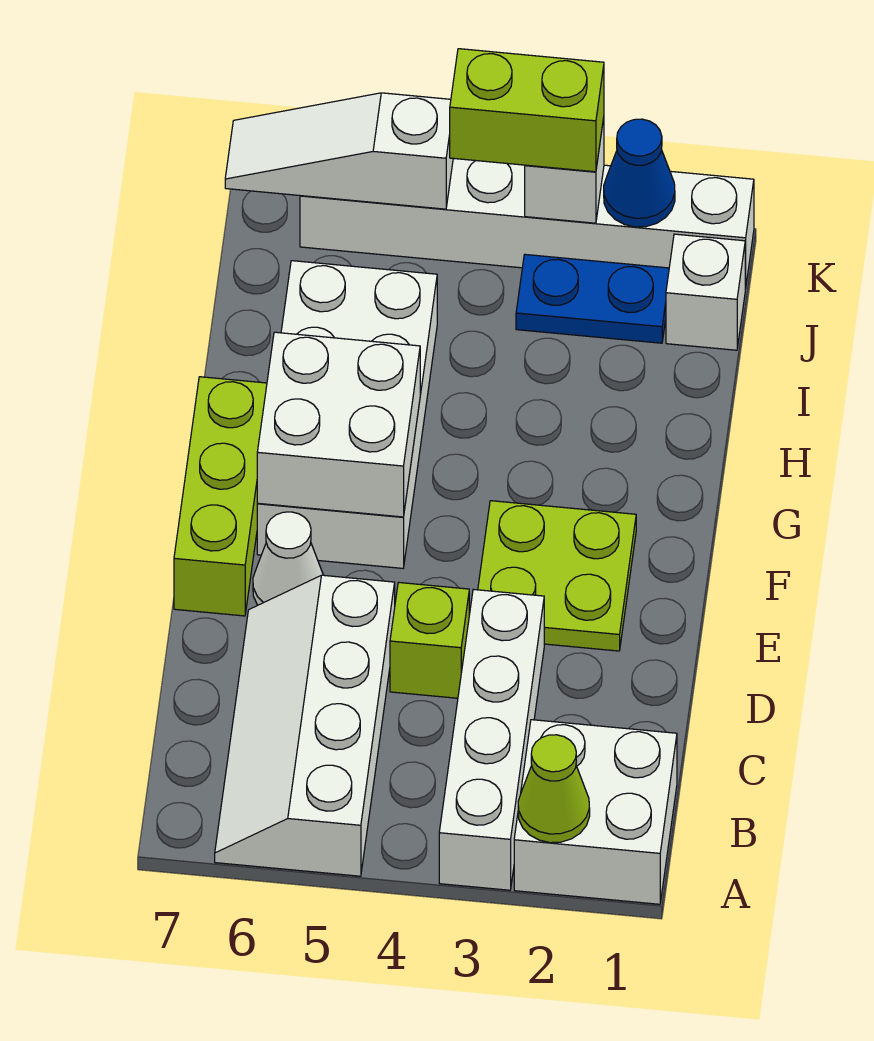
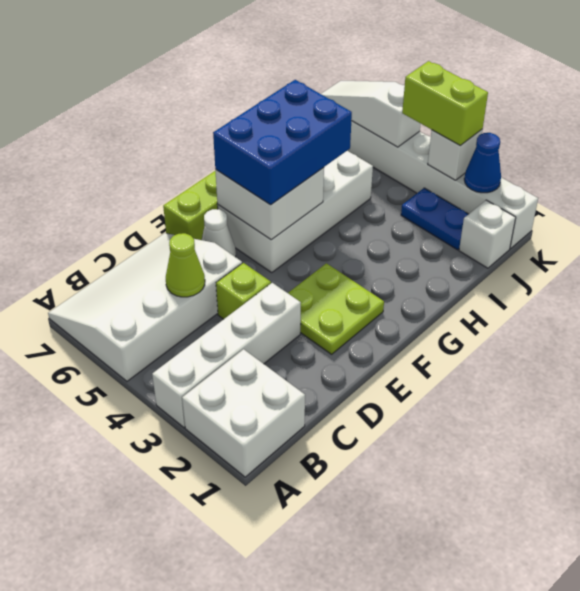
lime cone A2 level 2 -> lime cone C5 level 2
white slope A5:D6 level 1 top 5 -> white slope A5:D7 level 1 top 5
none -> blue brick F5:H6 level 3

